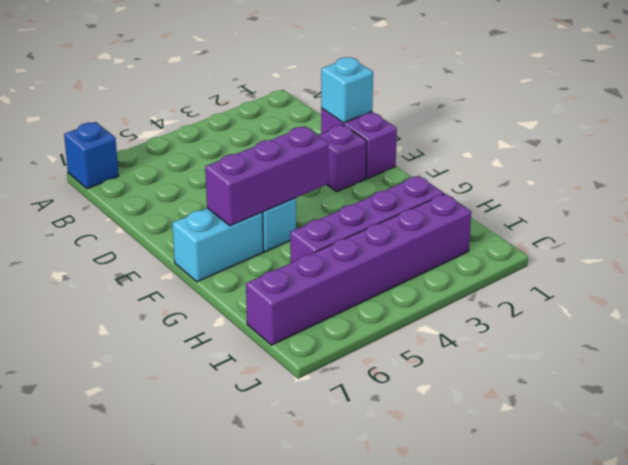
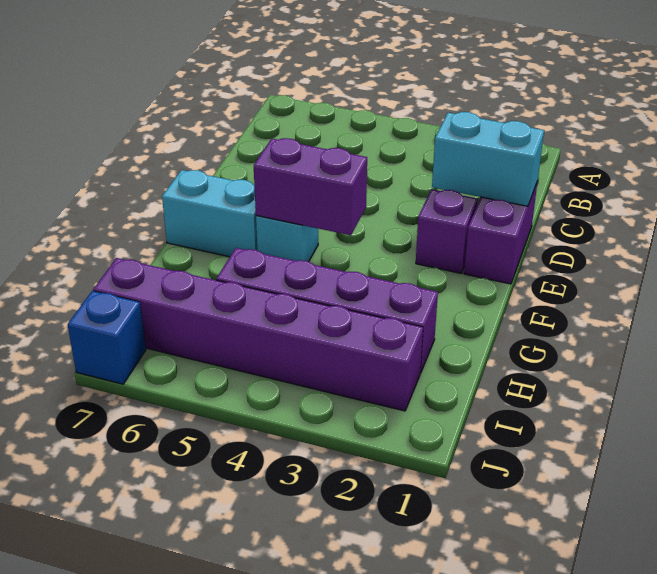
blue brick A7 level 1 -> blue brick J7 level 1
cyan brick D1 level 2 -> cyan brick D1:D2 level 2
purple brick F4:F6 level 2 -> purple brick F4:F5 level 2

